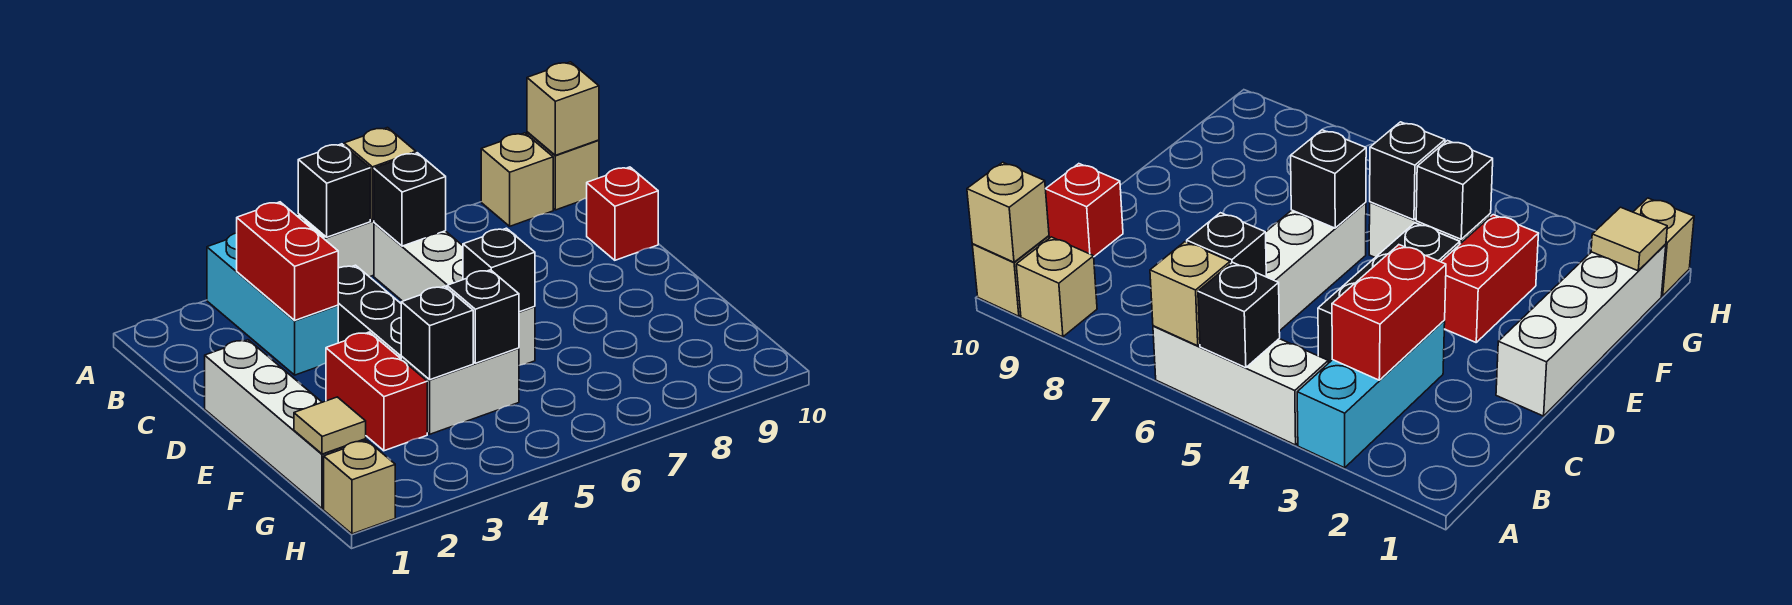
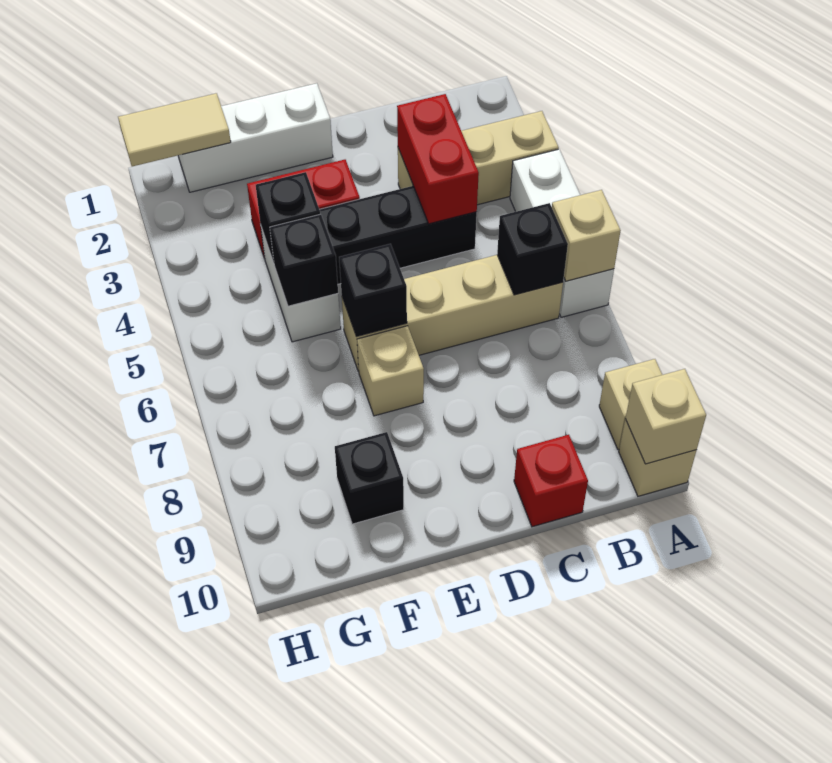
cyan brick A3:C3 level 1 -> tan brick A3:C3 level 1
black brick A5 level 2 -> black brick F9 level 1
red brick B3:C3 level 2 -> red brick C3:C4 level 2
white brick B6:E6 level 1 -> tan brick B6:E6 level 1
white brick D1:G1 level 1 -> white brick E1:G1 level 1
tan tile G1 level 2 -> tan tile G1:H1 level 2
tan brick H1 level 1 -> tan brick E7 level 1

